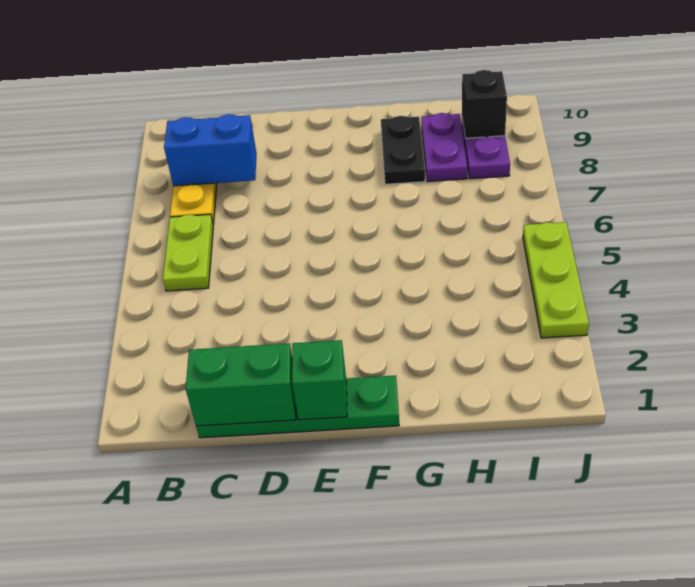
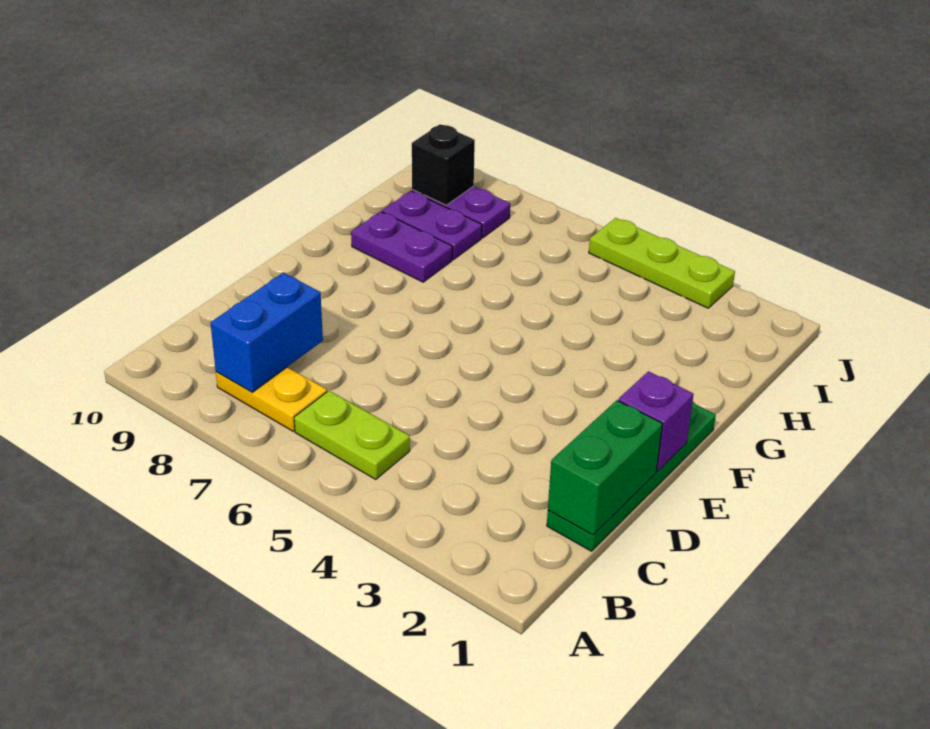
green brick E1 level 2 -> purple brick E1 level 2
black plate G8:G9 level 1 -> purple plate G8:G9 level 1

